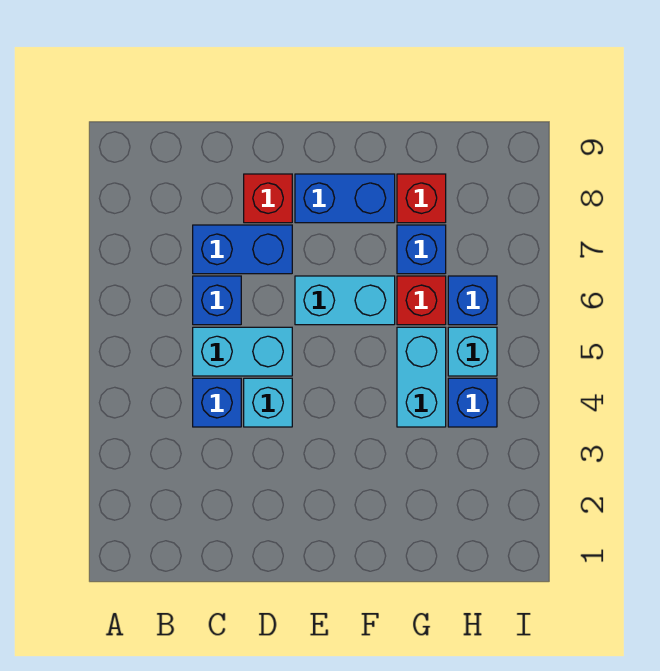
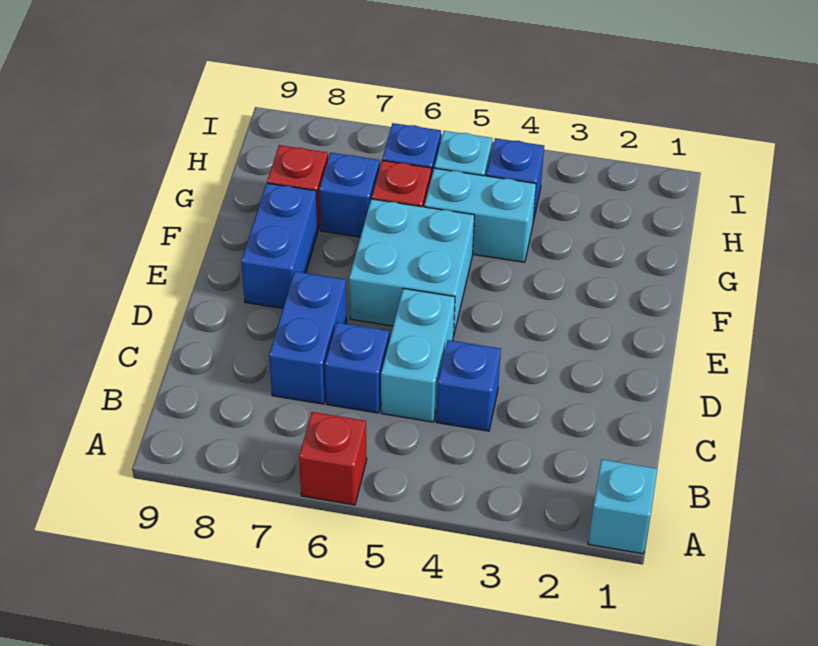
cyan brick D4 level 1 -> cyan brick A1 level 1
red brick D8 level 1 -> red brick A6 level 1
cyan brick E6:F6 level 1 -> cyan brick E5:F6 level 1

